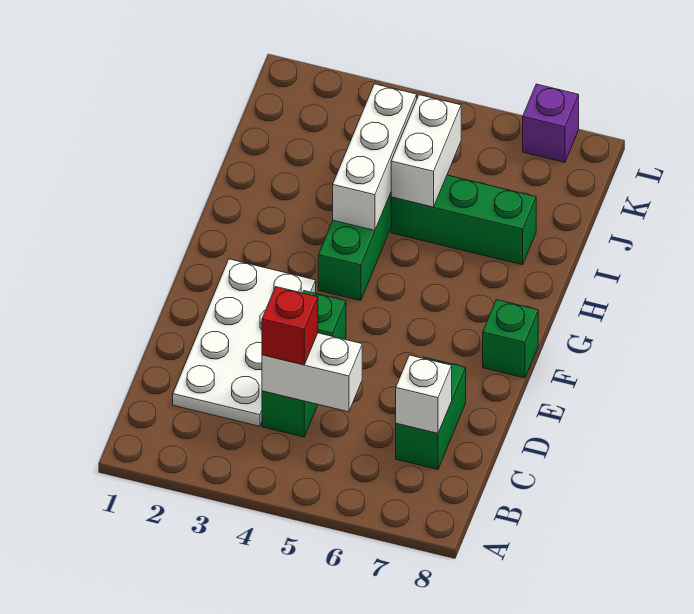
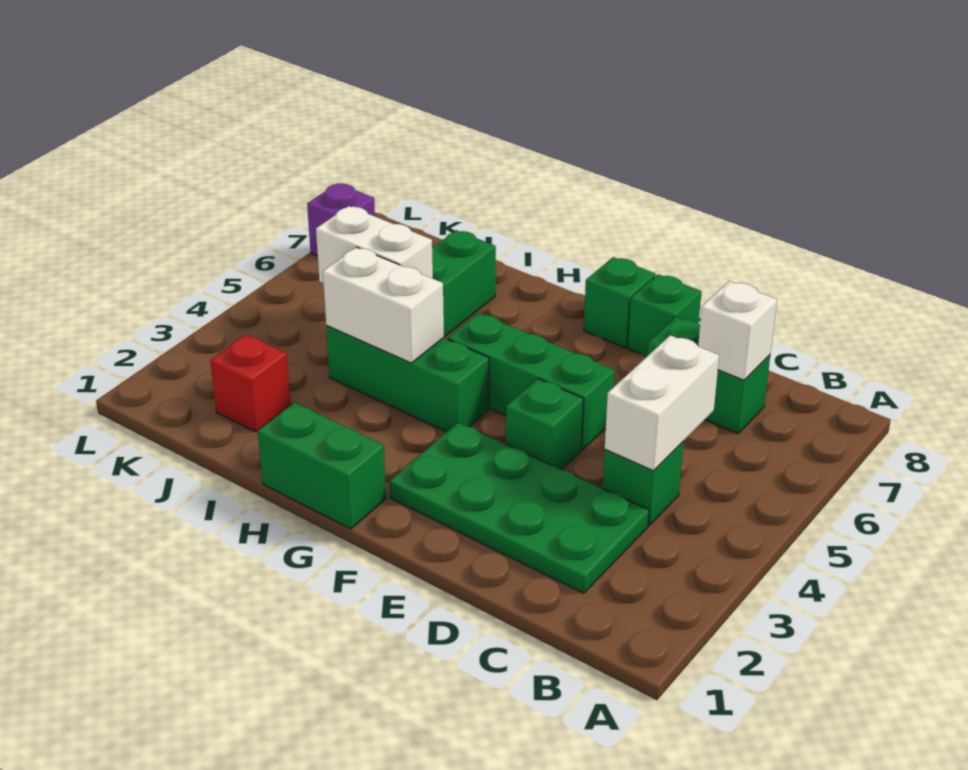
white plate C2:F3 level 1 -> green plate C2:F3 level 1
red brick C4 level 3 -> red brick J2 level 1
none -> green brick E5:G5 level 1
none -> green brick E8 level 1
none -> green brick G1:H1 level 1
white brick H4:J4 level 2 -> white brick H4:I4 level 2

